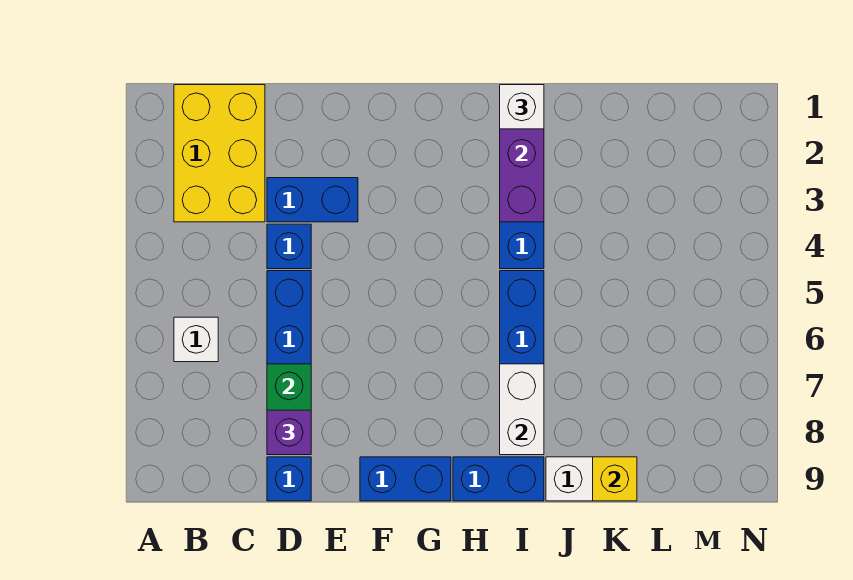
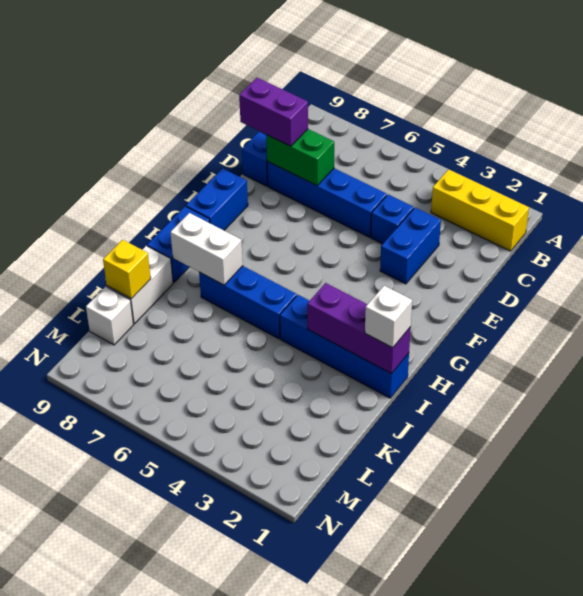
yellow brick B1:C3 level 1 -> yellow brick B1:B3 level 1
white brick B6 level 1 -> white brick L9 level 1
purple brick D8 level 3 -> purple brick D8:D9 level 3

